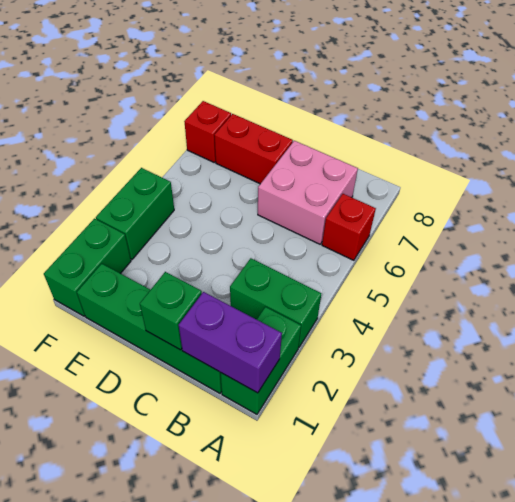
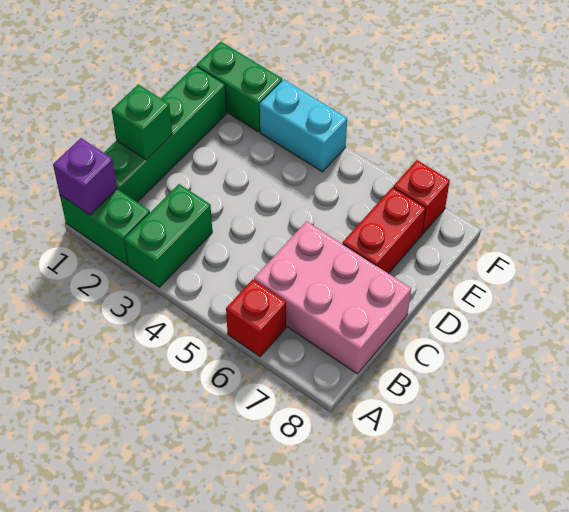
purple brick A1:B1 level 2 -> purple brick A1 level 2
pink brick B6:C7 level 1 -> pink brick B6:C8 level 1
green brick F3:F4 level 1 -> cyan brick F3:F4 level 1

